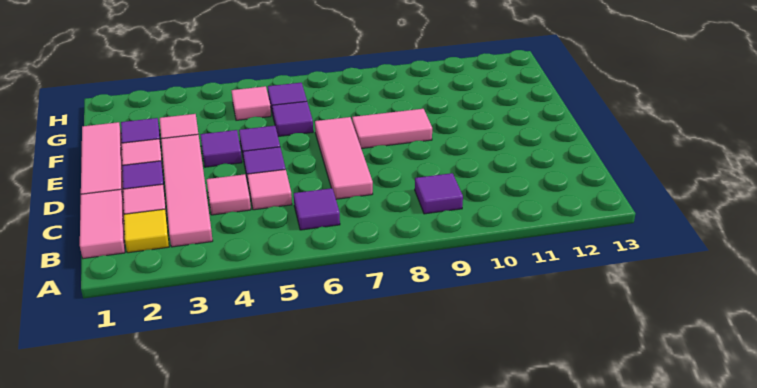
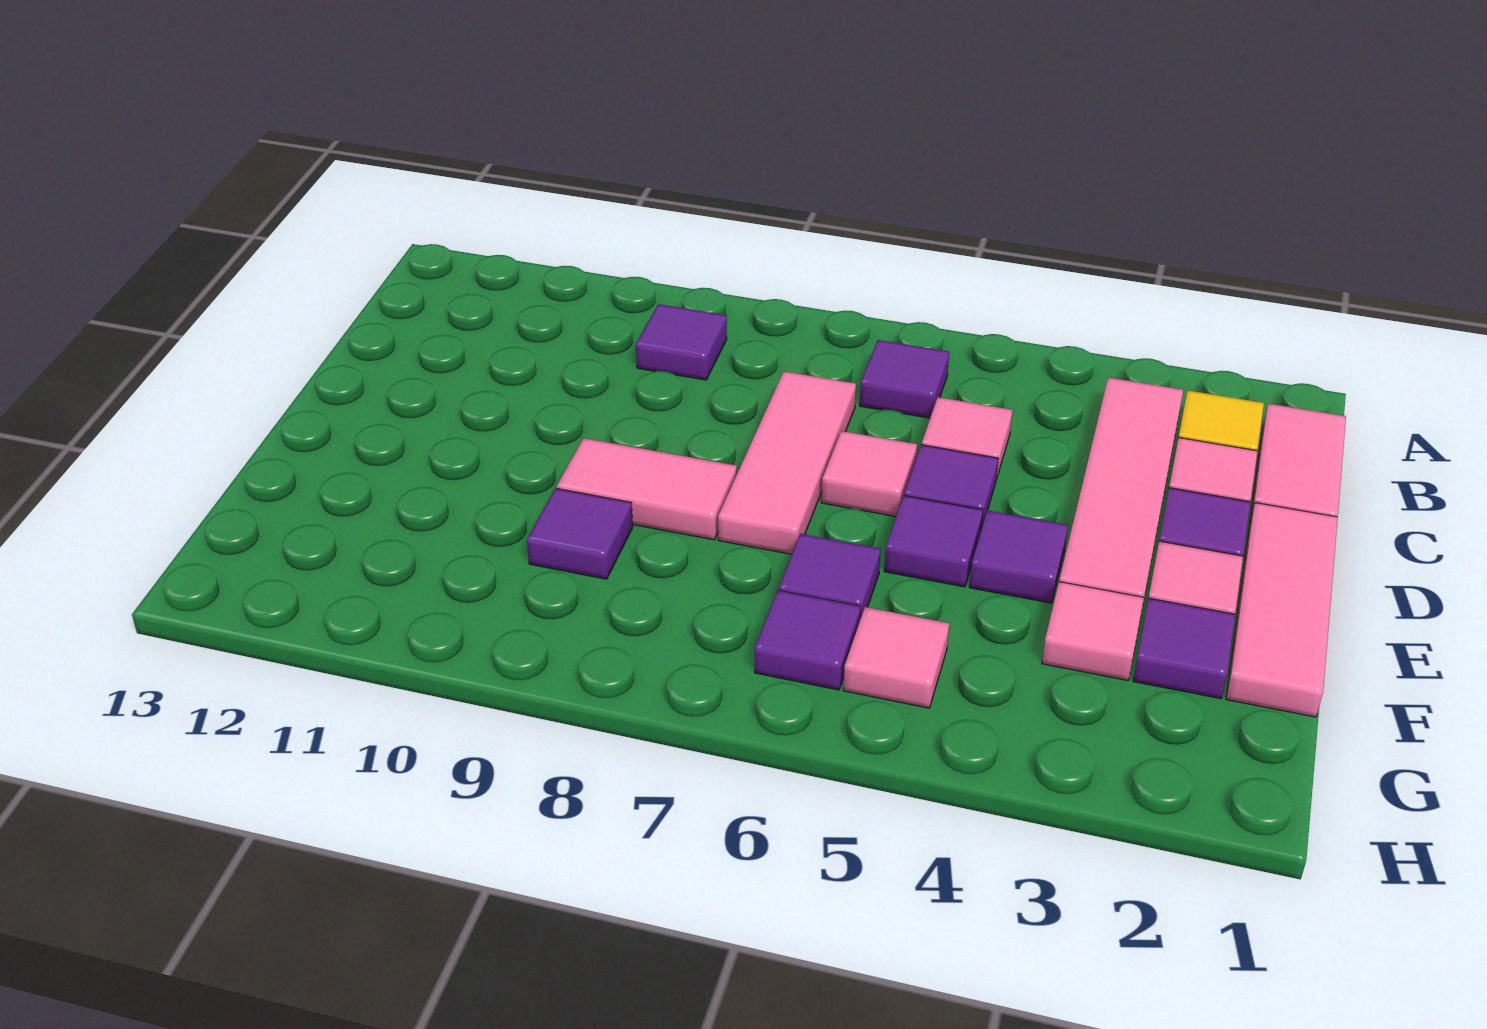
pink tile C4 level 1 -> pink tile D6 level 1
none -> purple tile F9 level 1

